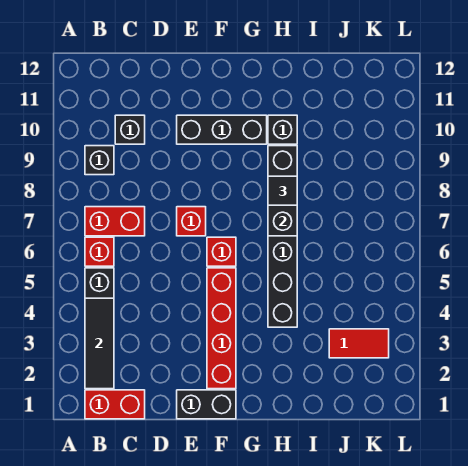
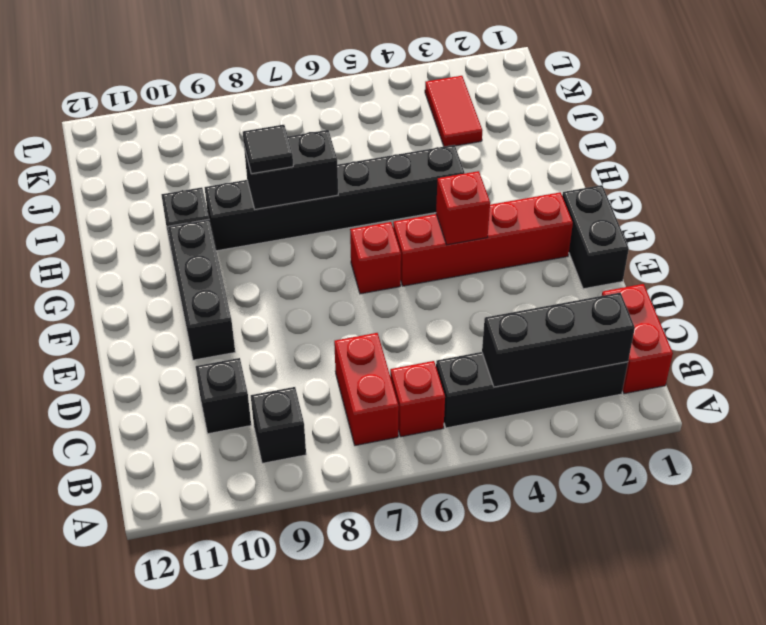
black tile B2:B4 level 2 -> black brick B2:B4 level 2
red brick E7 level 1 -> red brick F4 level 2

